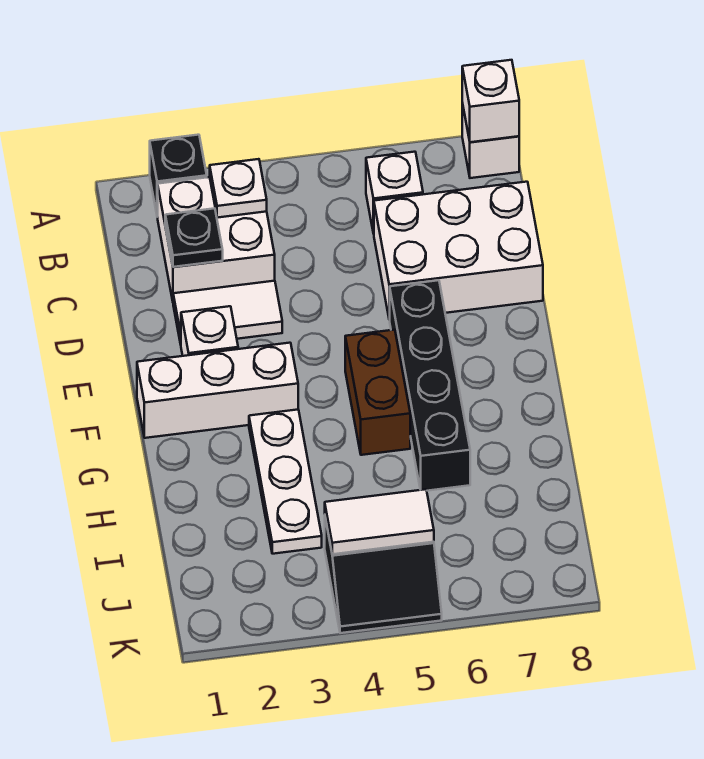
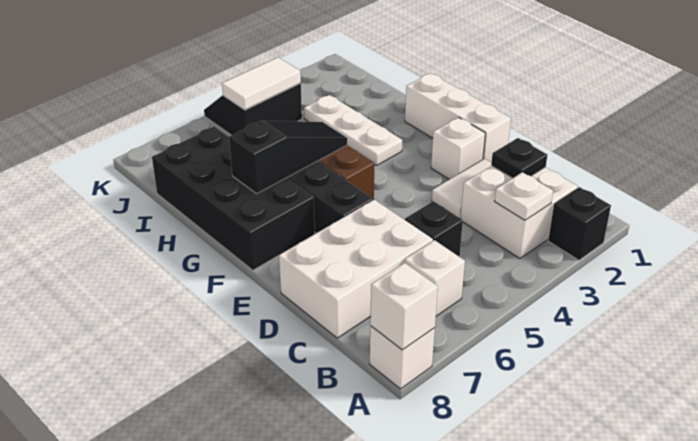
none -> black brick C5 level 1
white brick F1:F3 level 1 -> white brick E1:G1 level 1
none -> black brick F7:I8 level 1
none -> black slope G5:G7 level 2 top 7

